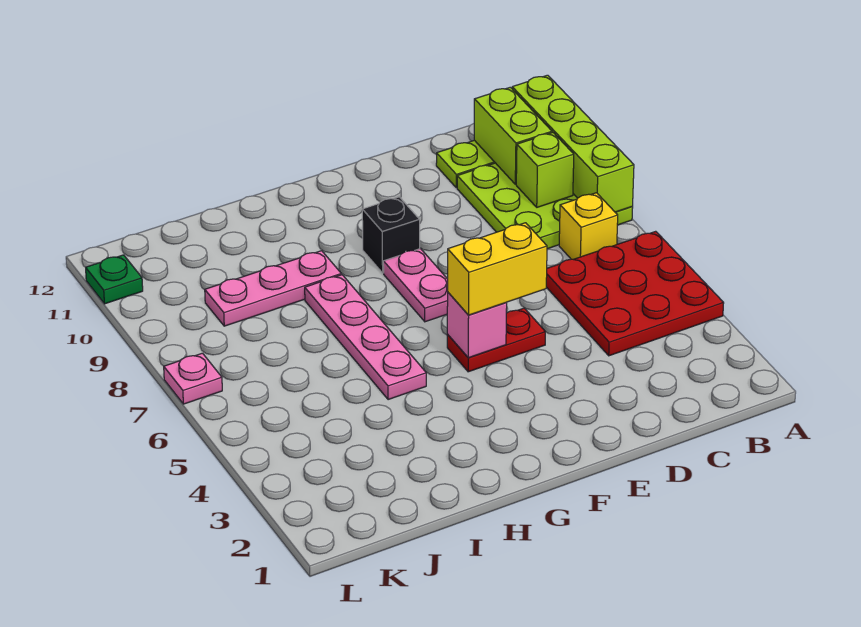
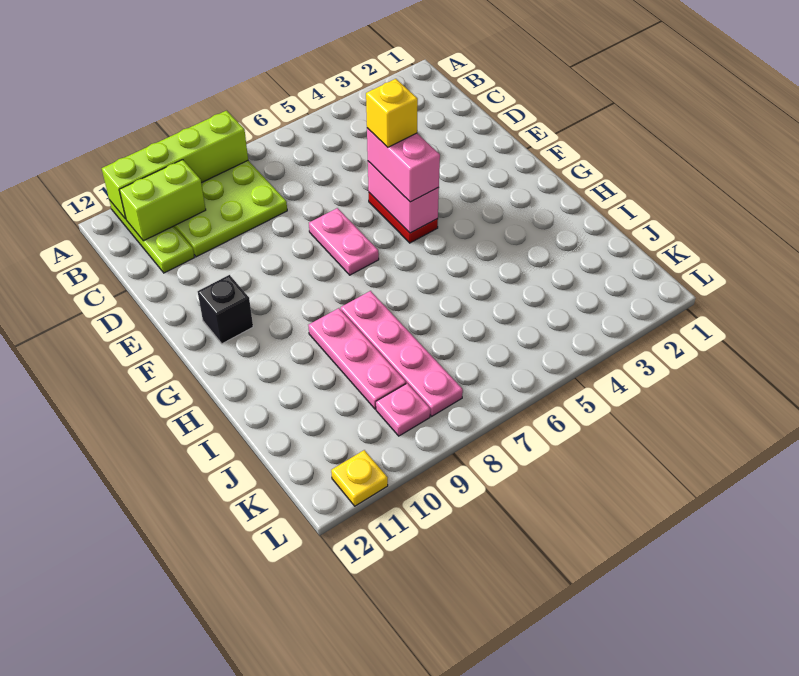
red plate A4:C6 level 1 -> none
yellow brick B7 level 1 -> yellow brick E5 level 4
lime brick B9 level 2 -> none
yellow brick E5:F5 level 3 -> pink brick E5:F5 level 3
pink brick F5 level 2 -> pink brick E5:F5 level 2
pink plate F7:F8 level 1 -> pink plate E7:F7 level 1
black brick F9 level 1 -> black brick F11 level 1
pink plate H5:H8 level 1 -> pink plate H8:K8 level 1
pink plate L7 level 1 -> pink plate K9 level 1
green plate L11 level 1 -> yellow plate L11 level 1

